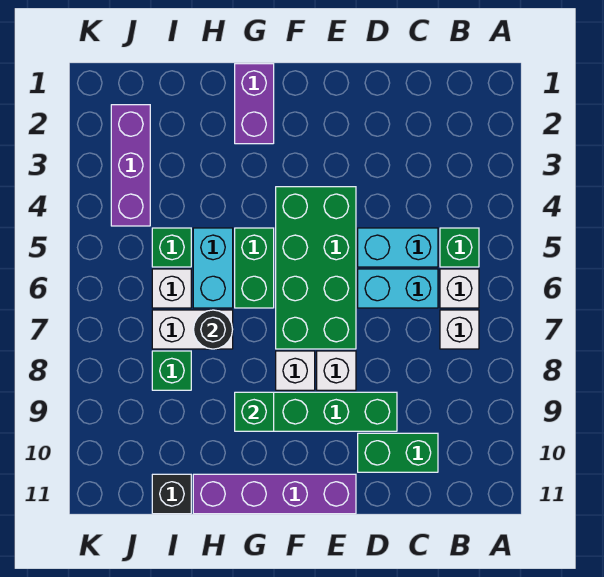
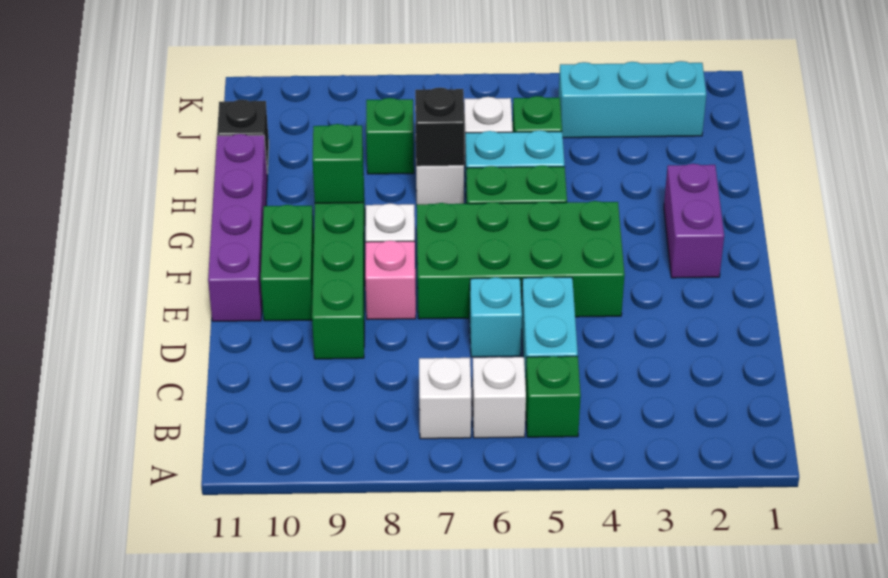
cyan brick C6:D6 level 1 -> cyan brick D6 level 1
green brick C10:D10 level 1 -> green brick E10:F10 level 1
white brick E8 level 1 -> pink brick E8 level 1
purple brick G1:G2 level 1 -> purple brick F2:G2 level 1
black round brick H7 level 2 -> black brick H7 level 2
purple brick J2:J4 level 1 -> cyan brick J2:J4 level 1

